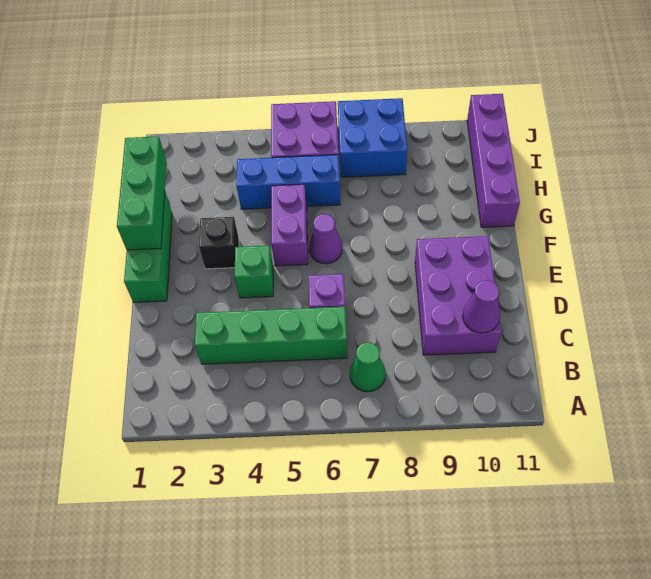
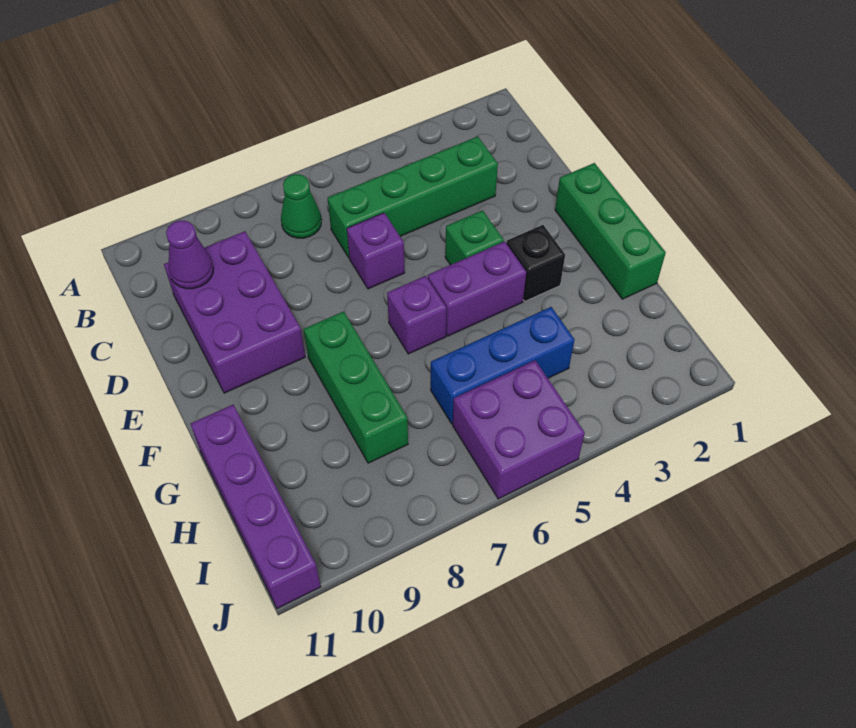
green brick F1:H1 level 2 -> green brick F8:H8 level 1
purple brick F5:G5 level 1 -> purple brick F4:F5 level 1
purple cone F6 level 1 -> purple brick F6 level 1
blue brick I7:J8 level 1 -> none

